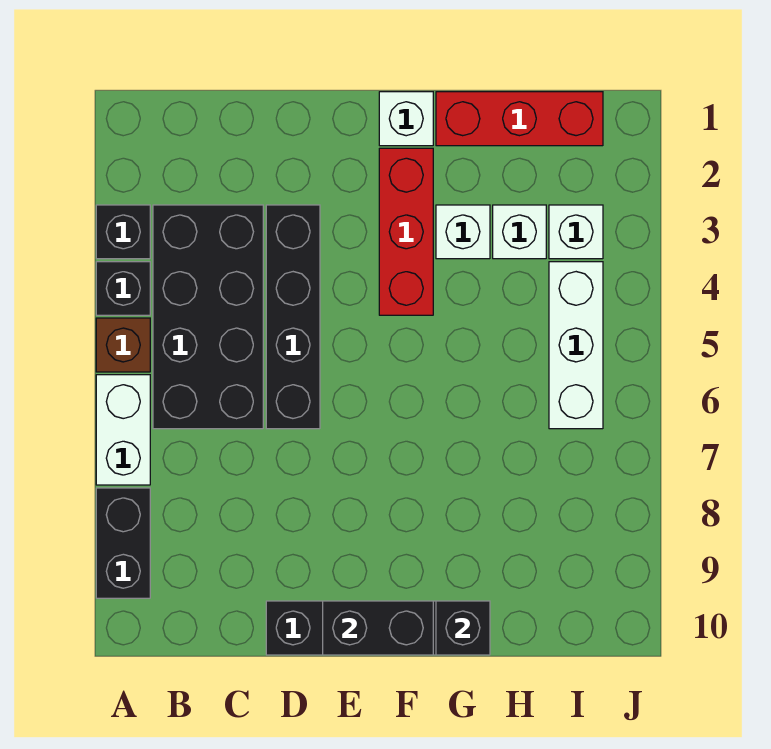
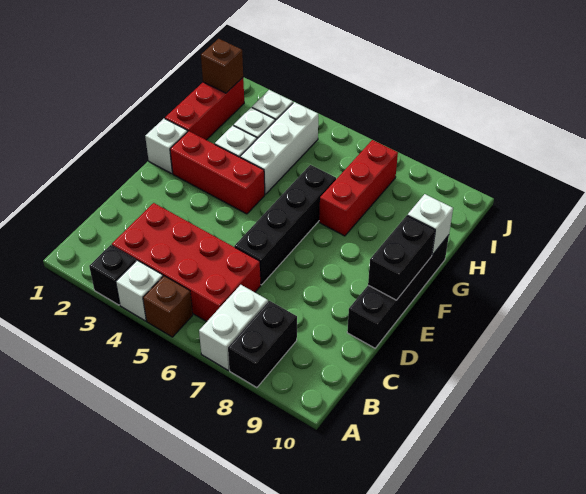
black brick A4 level 1 -> white brick A4 level 1
white brick A6:A7 level 1 -> white brick A7:B7 level 1
black brick A8:A9 level 1 -> black brick A8:B8 level 1
black brick B3:C6 level 1 -> red brick B3:C6 level 1
black brick D3:D6 level 1 -> black brick D6:G6 level 1
none -> red brick G7:I7 level 1
black brick G10 level 2 -> white brick G10 level 2
none -> brown brick I1 level 2
white brick I4:I6 level 1 -> white brick G4:I4 level 1

